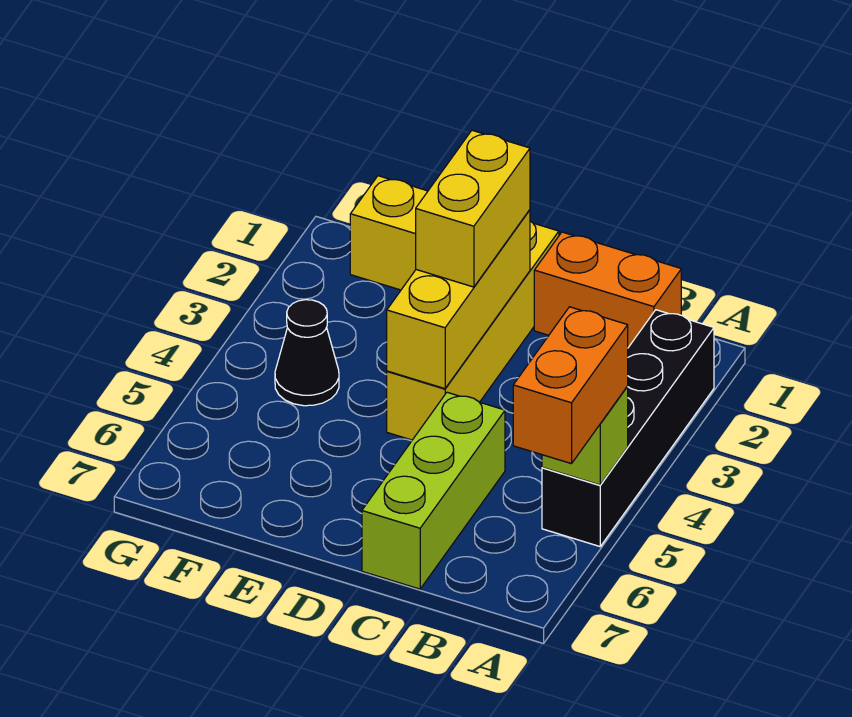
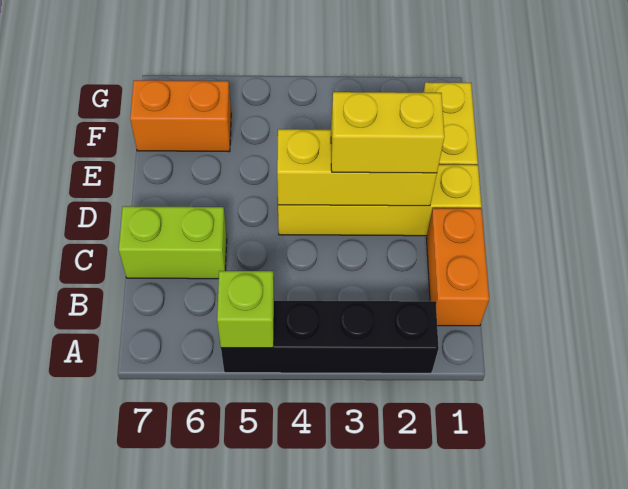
orange brick A5:A6 level 3 -> orange brick F6:F7 level 1
lime brick C5:C7 level 1 -> lime brick C6:C7 level 1
black cone F4 level 1 -> none

